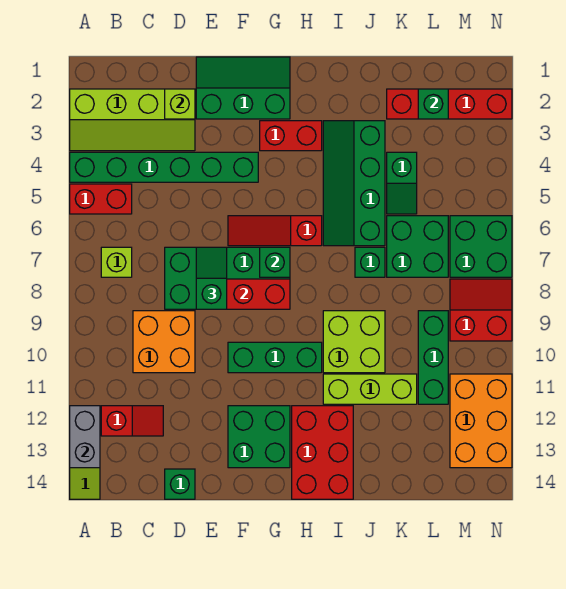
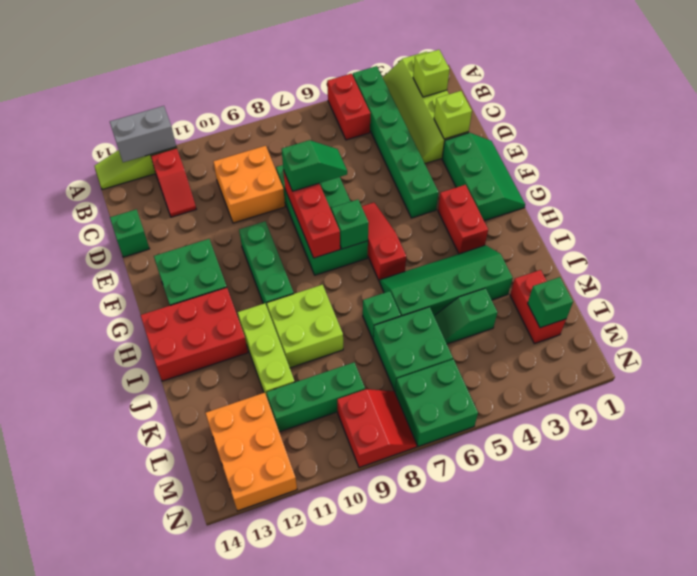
lime brick B7 level 1 -> lime brick B2 level 2
red brick K2:N2 level 1 -> red brick K2:L2 level 1
orange brick M11:N13 level 1 -> orange brick L12:N13 level 1

